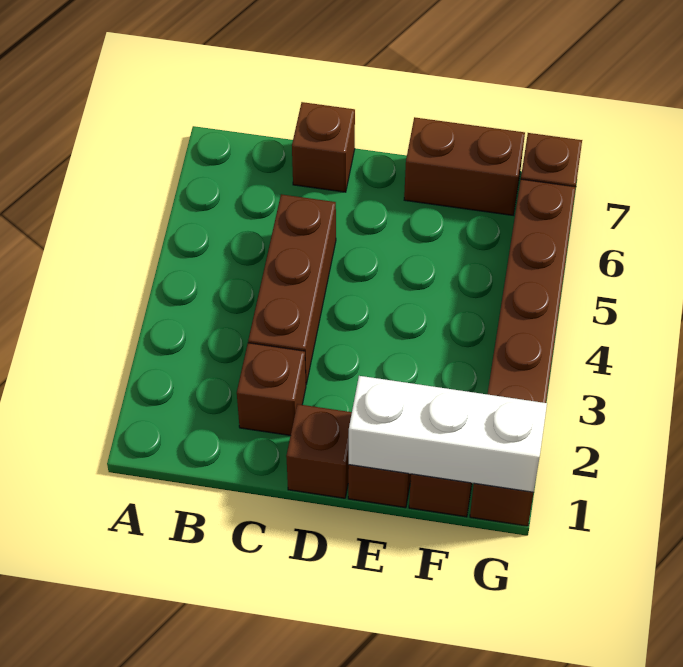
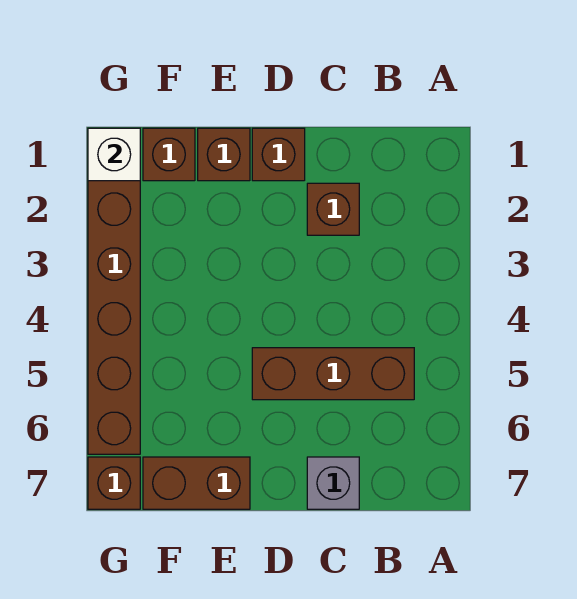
brown brick C3:C5 level 1 -> brown brick B5:D5 level 1
brown brick C7 level 1 -> grey brick C7 level 1
white brick E1:G1 level 2 -> white brick G1 level 2

